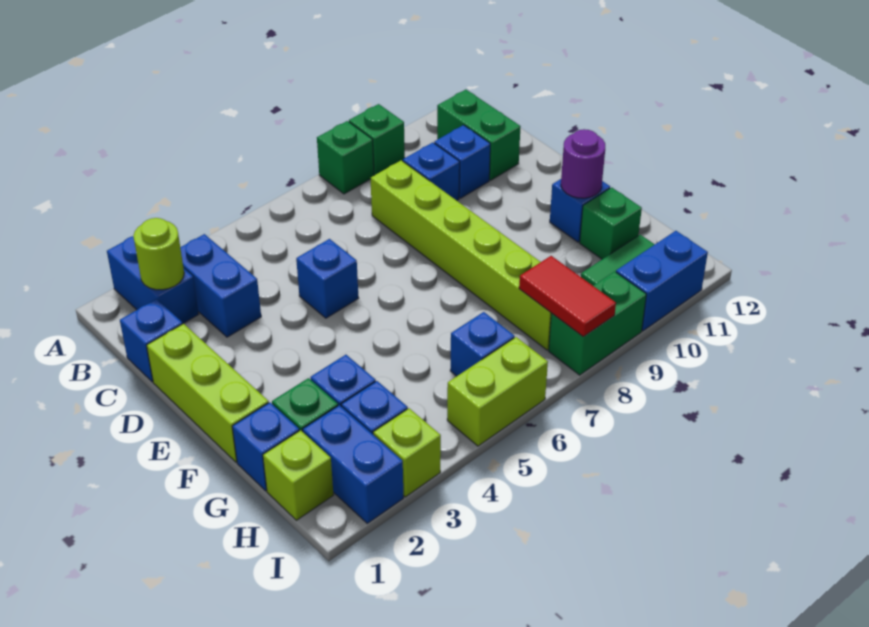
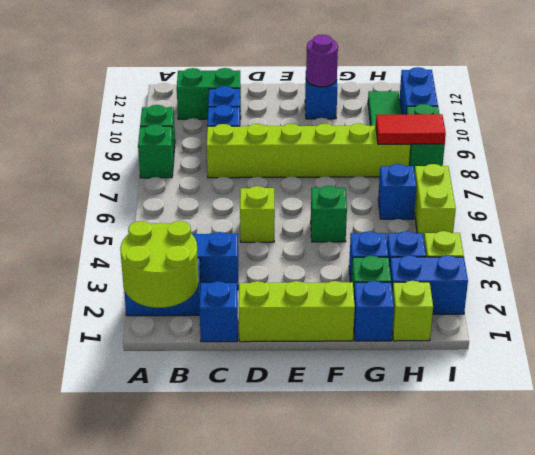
lime round brick B2 level 2 -> lime round brick A1:B2 level 2
blue brick D5 level 1 -> lime brick D5 level 1
green brick G11 level 1 -> green brick F5 level 1

